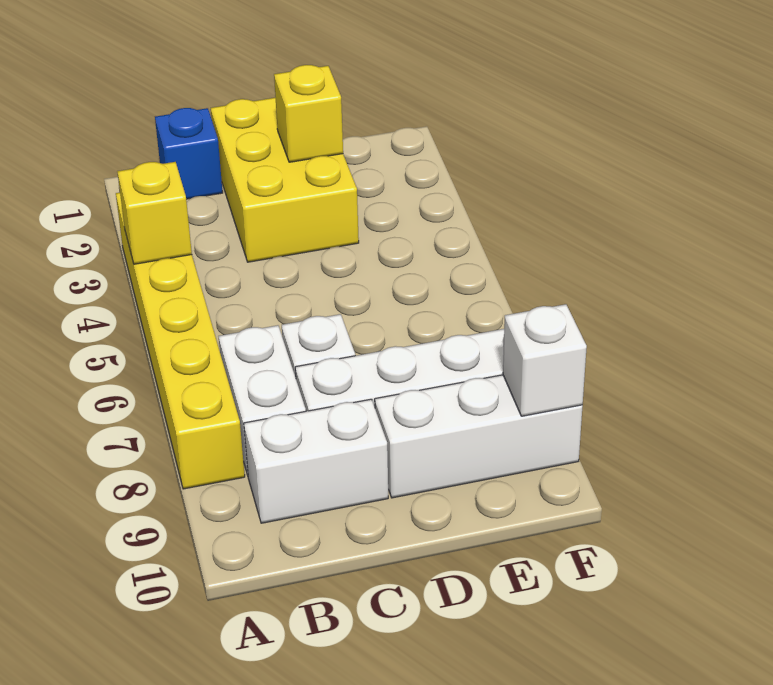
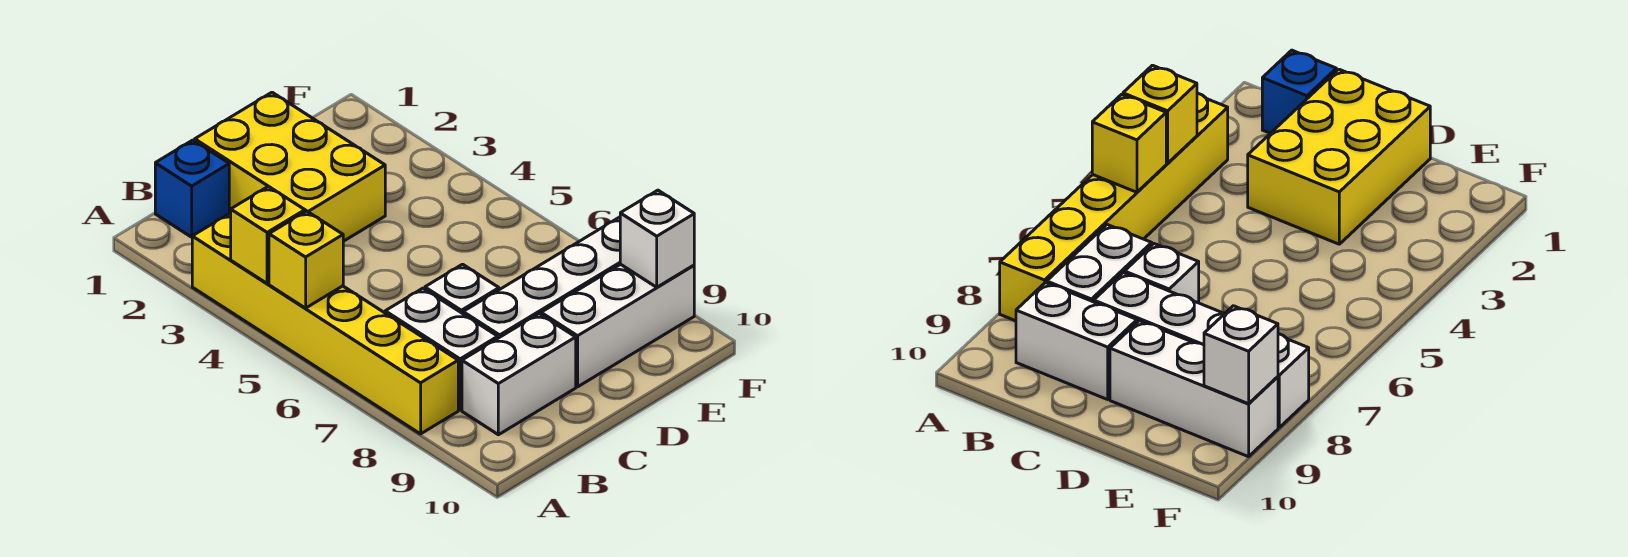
yellow brick D2 level 2 -> yellow brick A5 level 2

